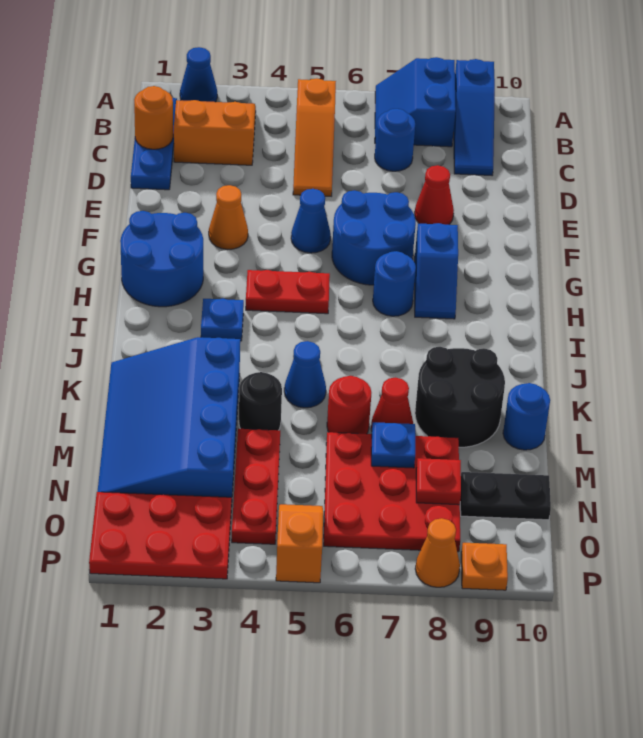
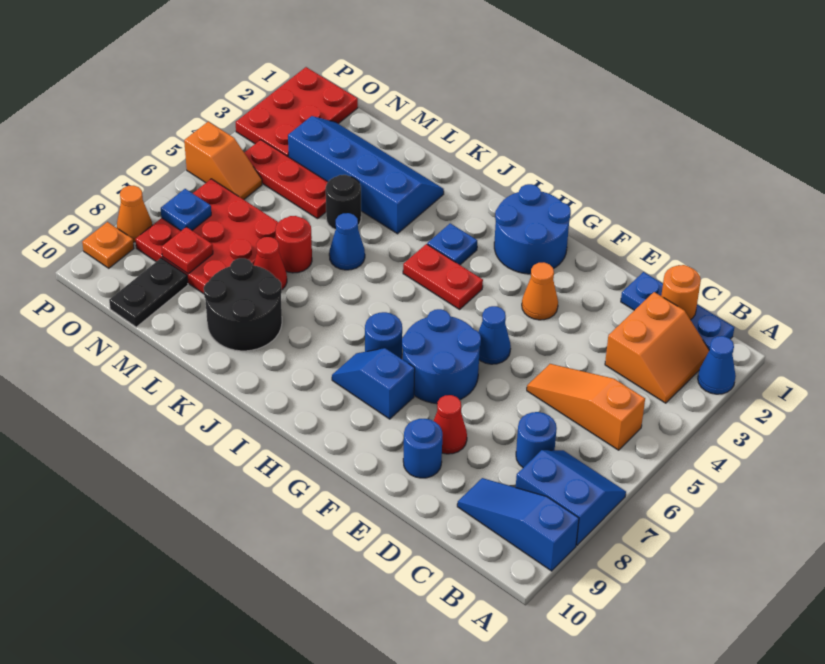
red plate H4:H5 level 1 -> red plate H4:I4 level 1
blue slope K1:N3 level 1 top 3 -> blue slope K2:N3 level 1 top 3
blue round brick L10 level 1 -> blue round brick E9 level 1
blue plate M7 level 2 -> blue plate O7 level 2

